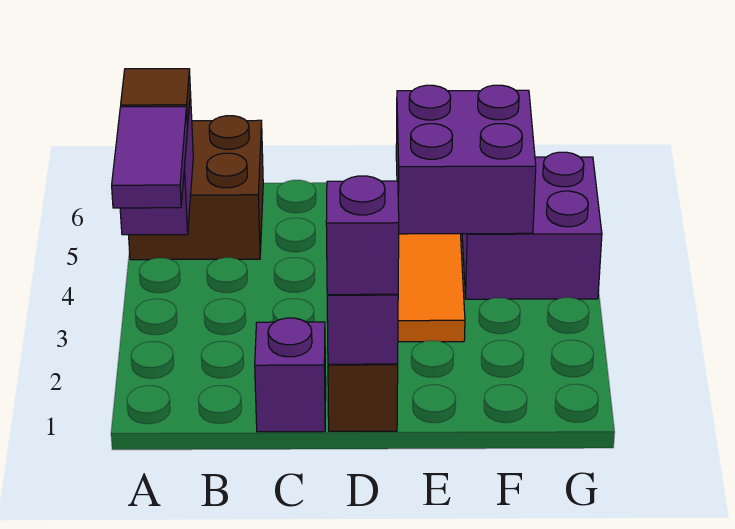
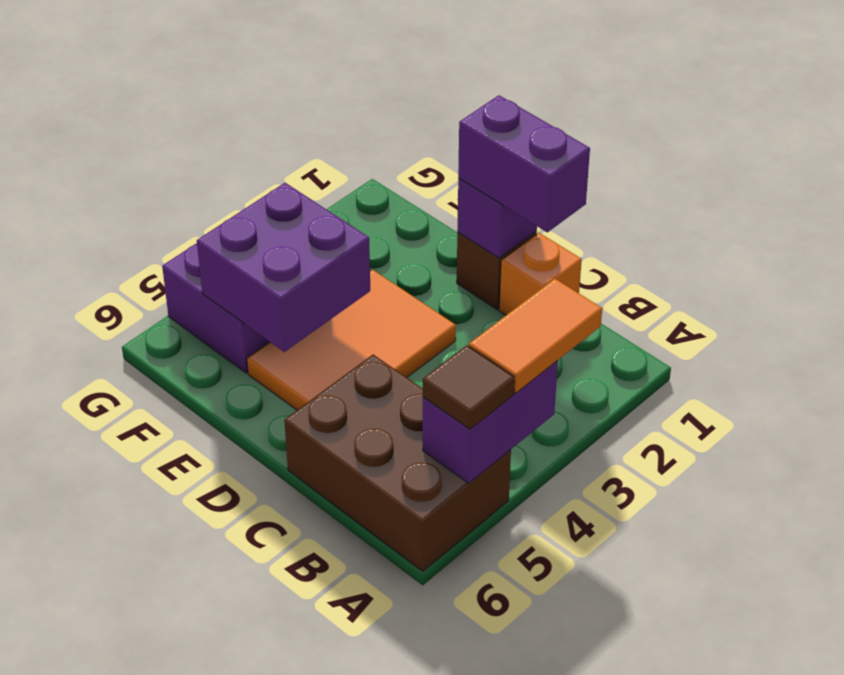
purple tile A3:A4 level 3 -> orange tile A3:A4 level 3
brown brick A5:B6 level 1 -> brown brick A5:C6 level 1
purple brick C1 level 1 -> orange brick C1 level 1
purple brick D1 level 3 -> purple brick C1:D1 level 3

